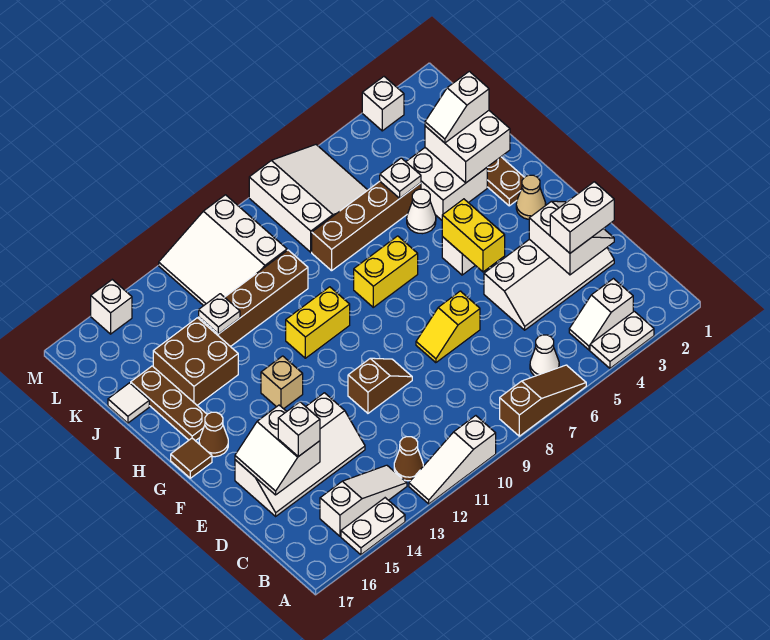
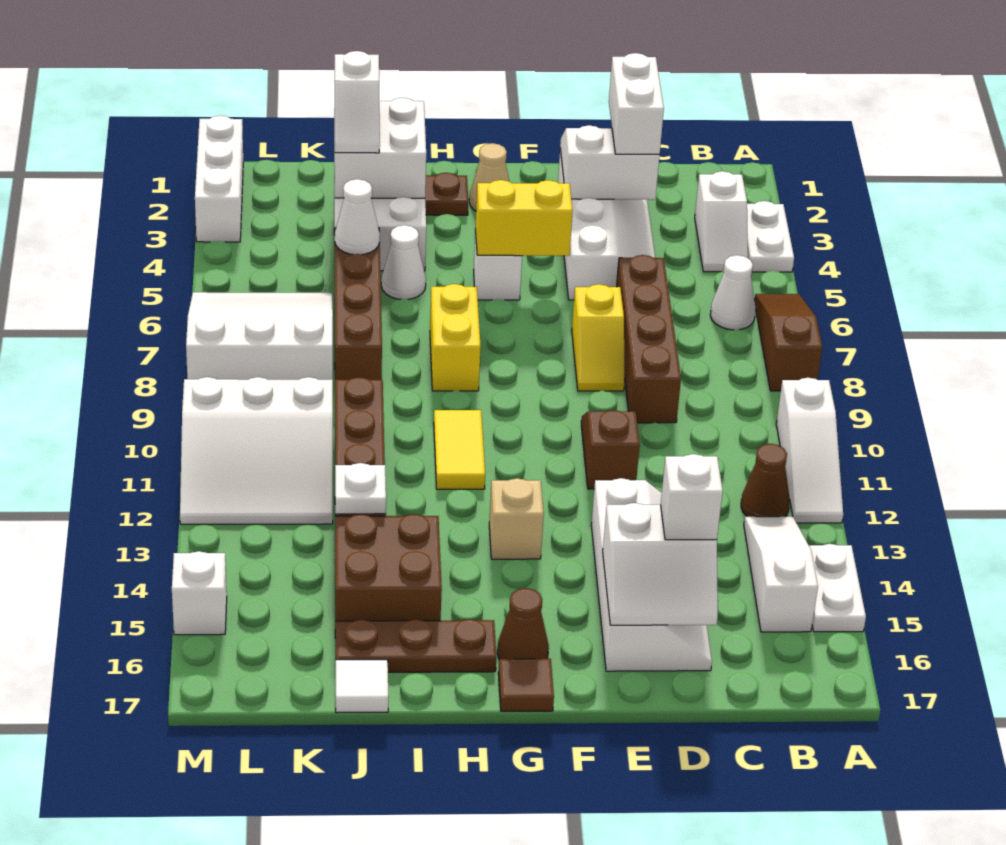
none -> brown brick D6:D9 level 1
yellow brick H10:H11 level 1 -> yellow tile H10:H11 level 1
white plate J5 level 2 -> white cone J5 level 2
white brick M3 level 1 -> white brick M1:M3 level 1

